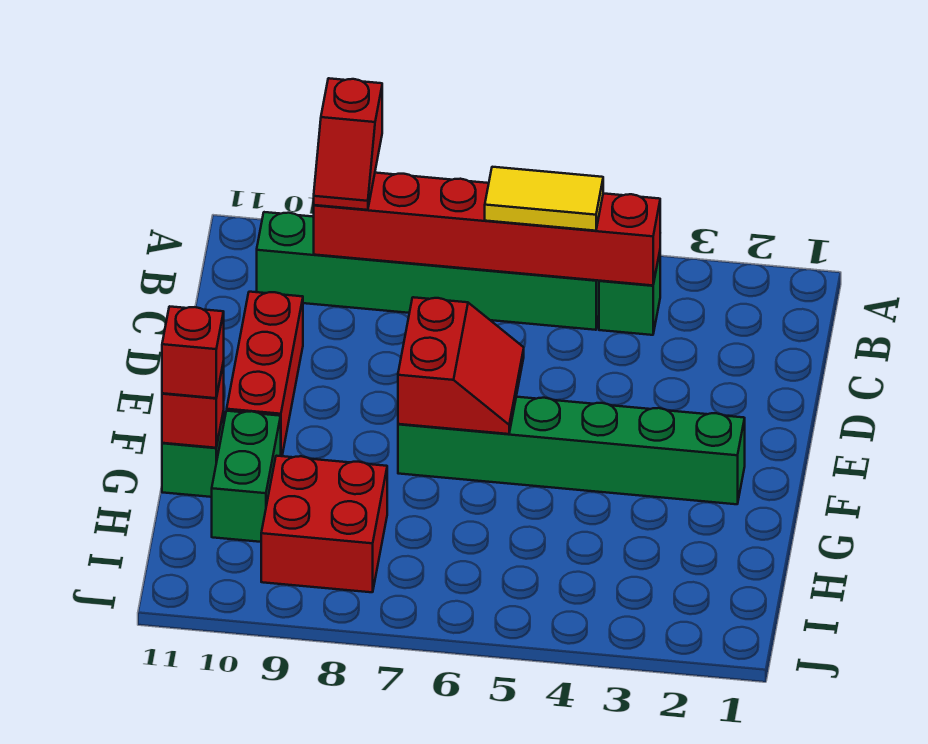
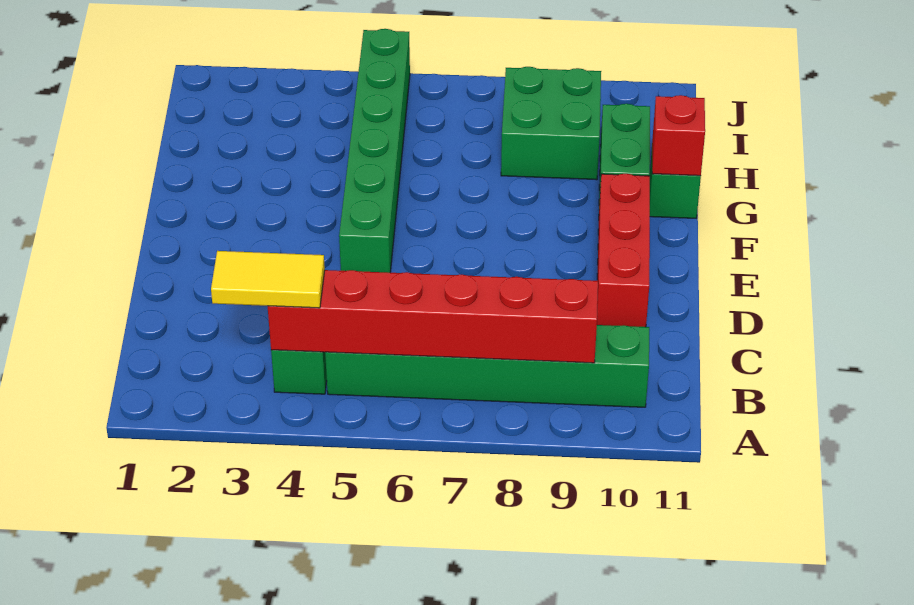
red slope A9:B9 level 3 top A -> none
yellow tile B5:B6 level 3 -> yellow tile B3:B4 level 3
red slope E6:F7 level 2 top 7 -> none
green brick F2:F7 level 1 -> green brick E5:J5 level 1
red brick G11 level 3 -> none
red brick H8:I9 level 1 -> green brick H8:I9 level 1

